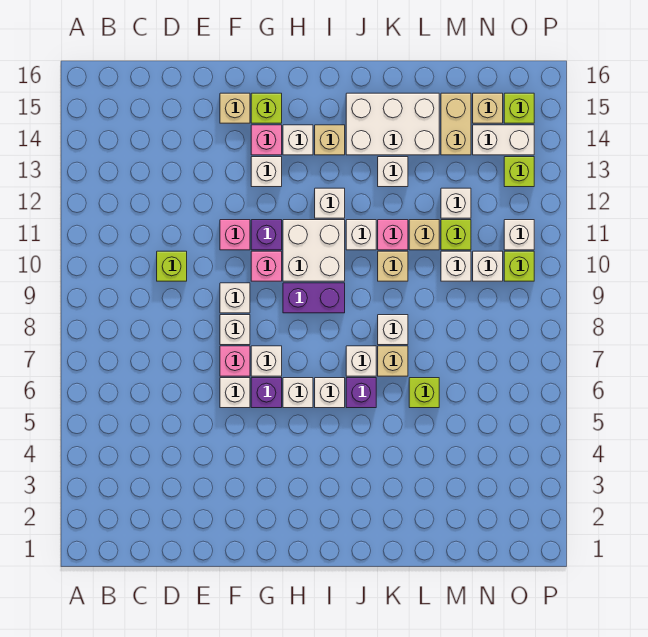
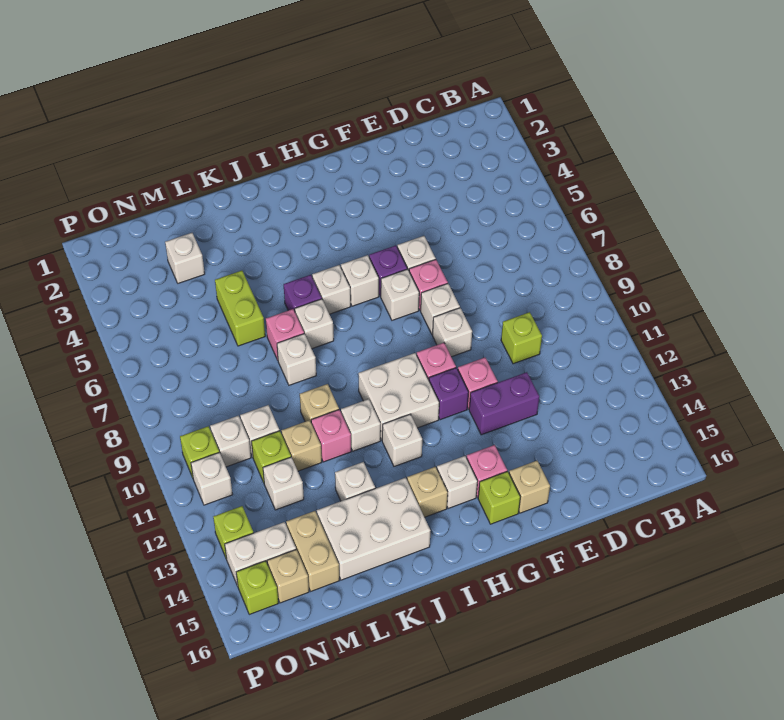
white brick G13 level 1 -> white brick M3 level 1
purple brick H9:I9 level 1 -> purple brick E12:F12 level 1
tan brick K7 level 1 -> pink brick K7 level 1
lime brick L6 level 1 -> lime brick L5:L6 level 1

